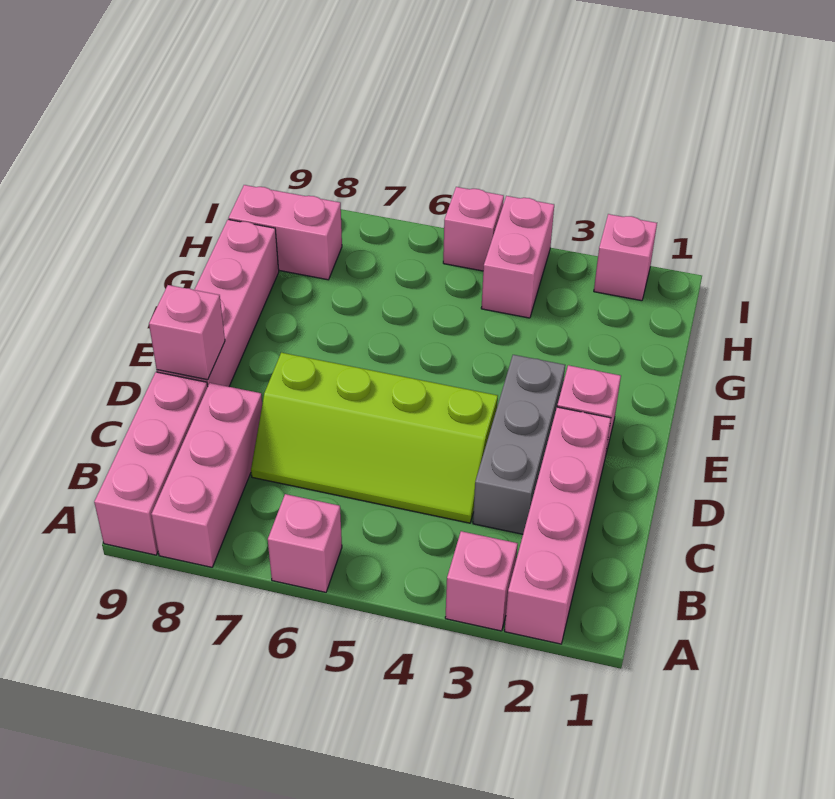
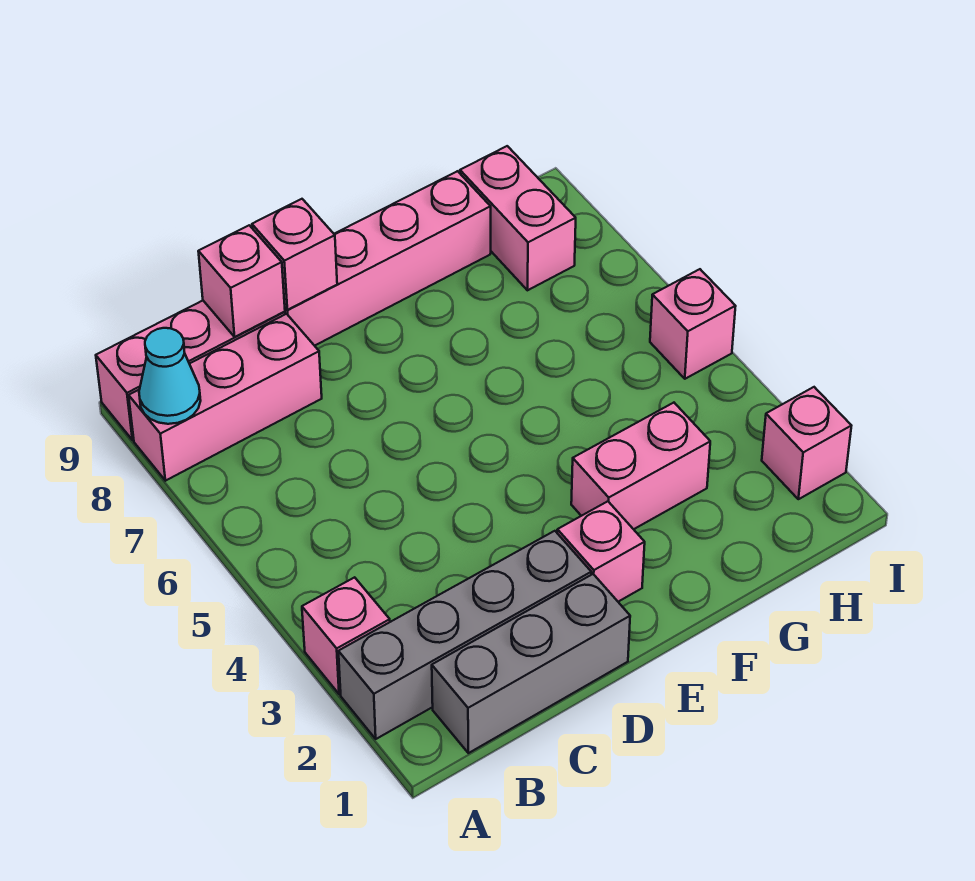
pink brick A2:D2 level 1 -> grey brick A2:D2 level 1
pink brick A6 level 1 -> pink brick C9 level 2
none -> cyan cone A8 level 2
grey brick C3:E3 level 1 -> grey brick B1:D1 level 1
lime slope C4:D7 level 1 top D -> none
pink brick H4:I4 level 1 -> pink brick F3:G3 level 1

